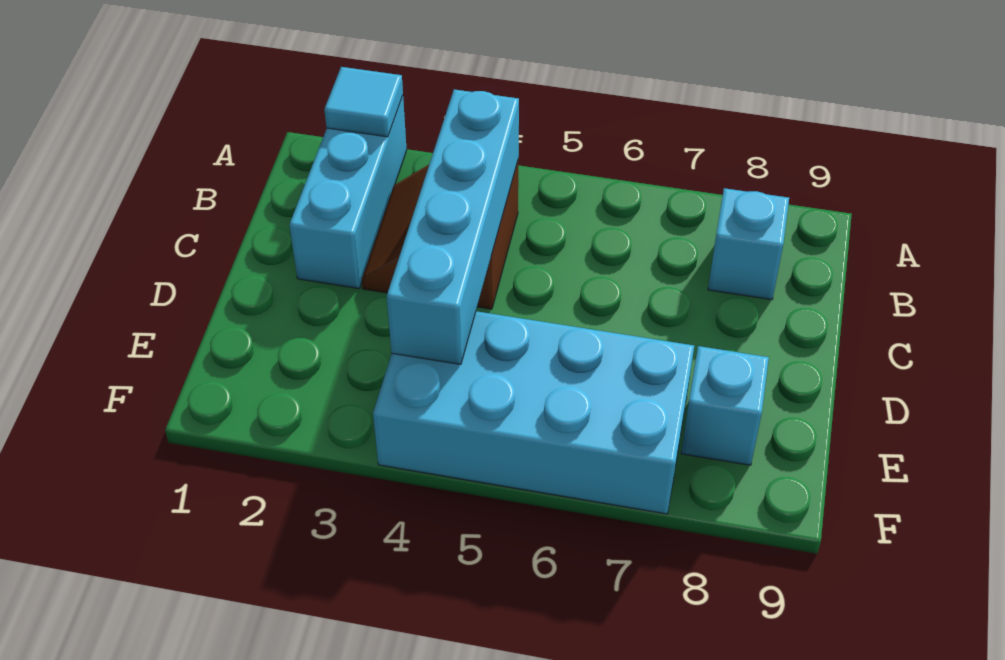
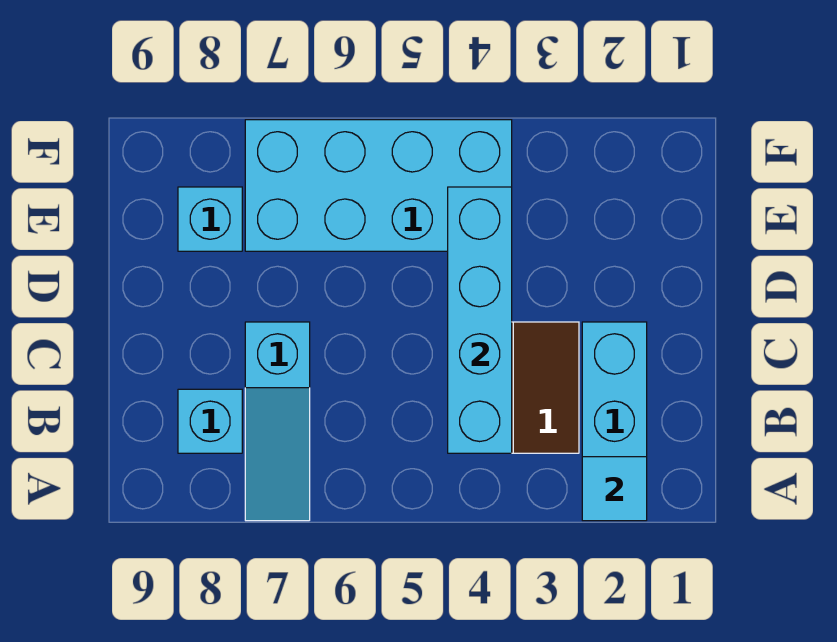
none -> cyan slope A7:C7 level 1 top C

